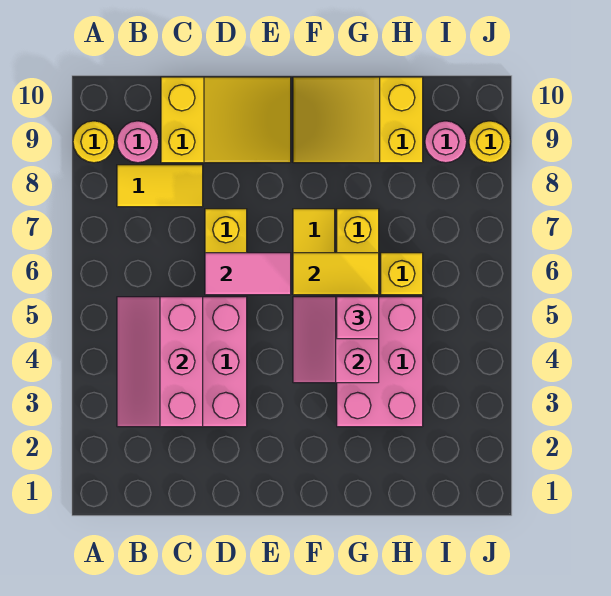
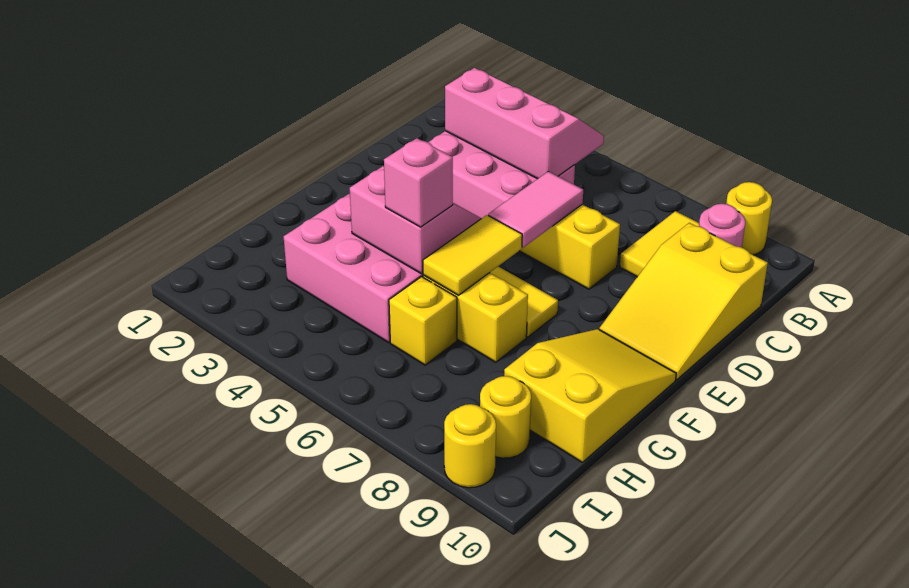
pink round brick I9 level 1 -> yellow round brick I9 level 1

